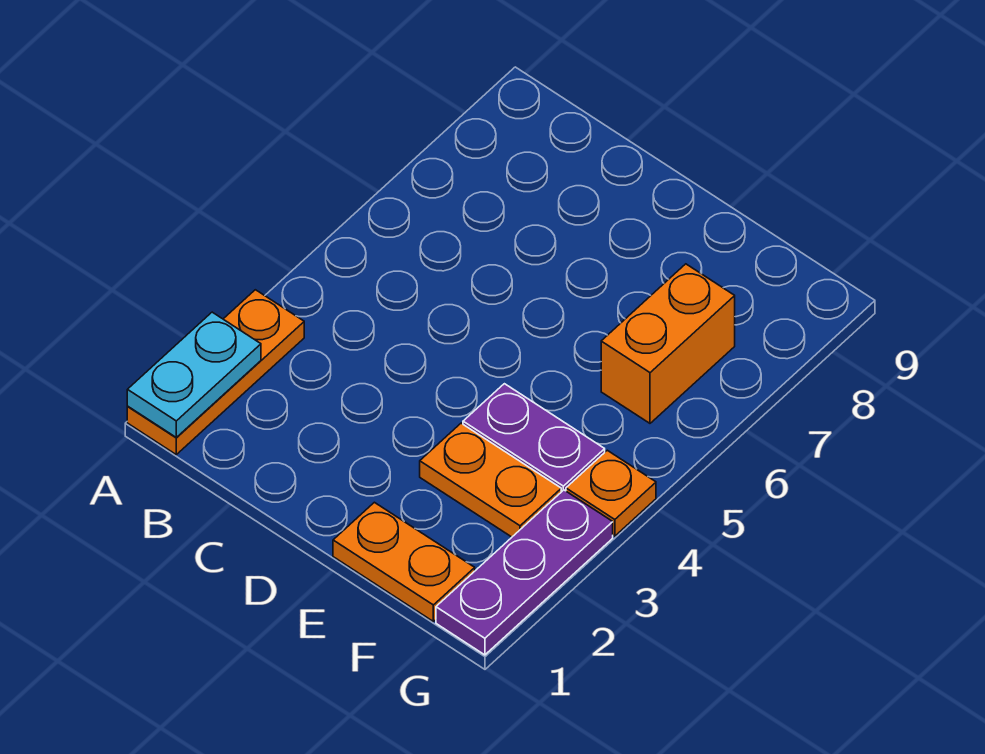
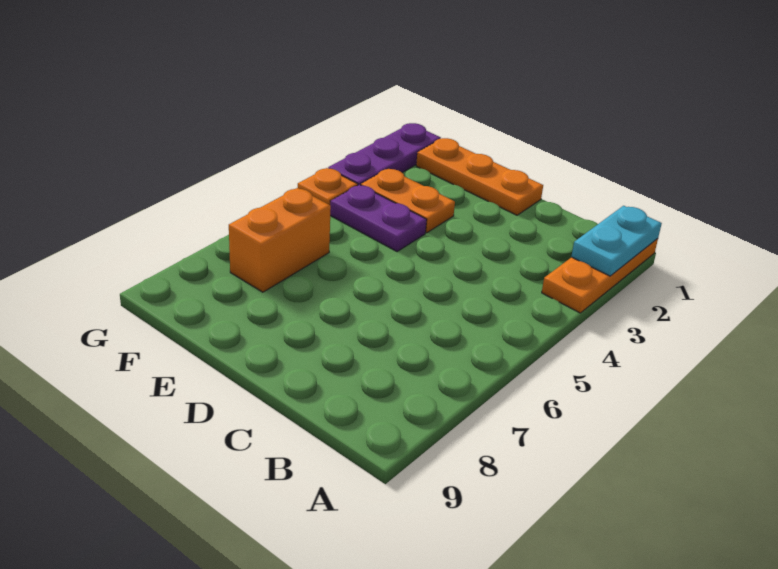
orange plate E1:F1 level 1 -> orange plate D1:F1 level 1

